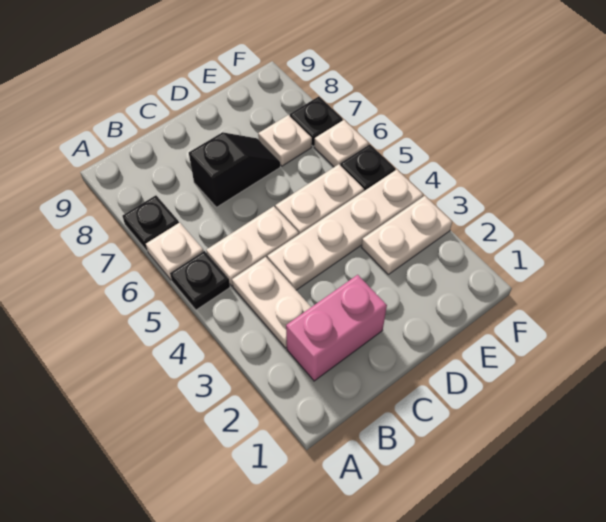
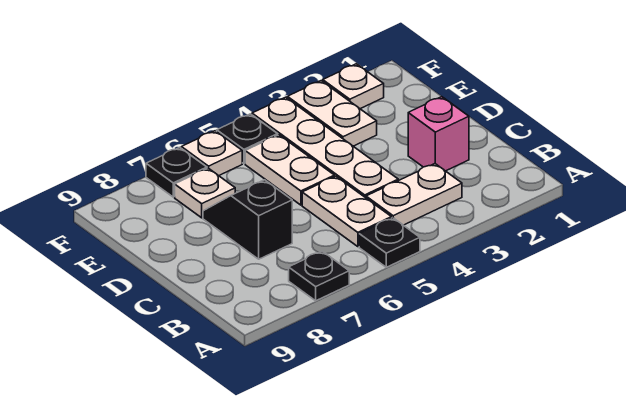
white plate A6 level 1 -> white plate F2 level 1
pink brick B2:C2 level 1 -> pink brick C2 level 1

